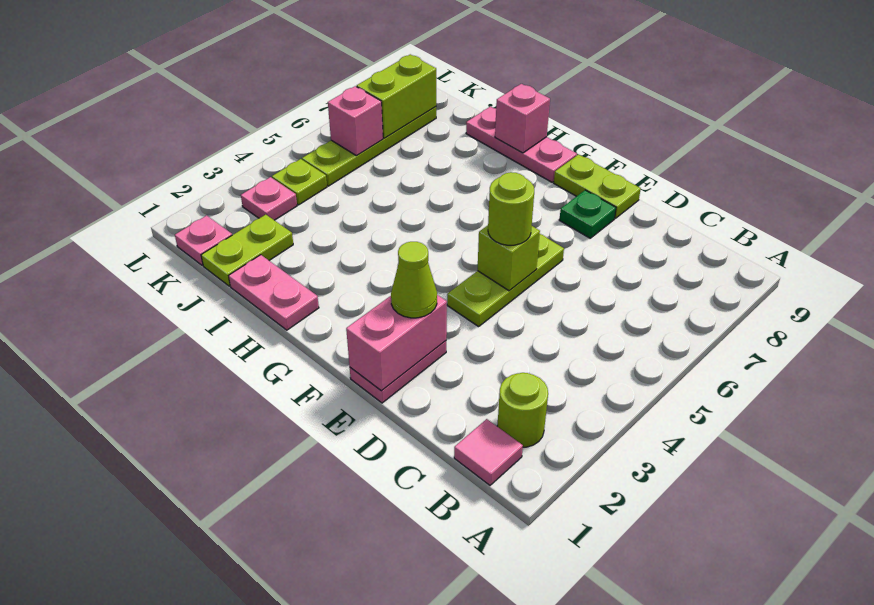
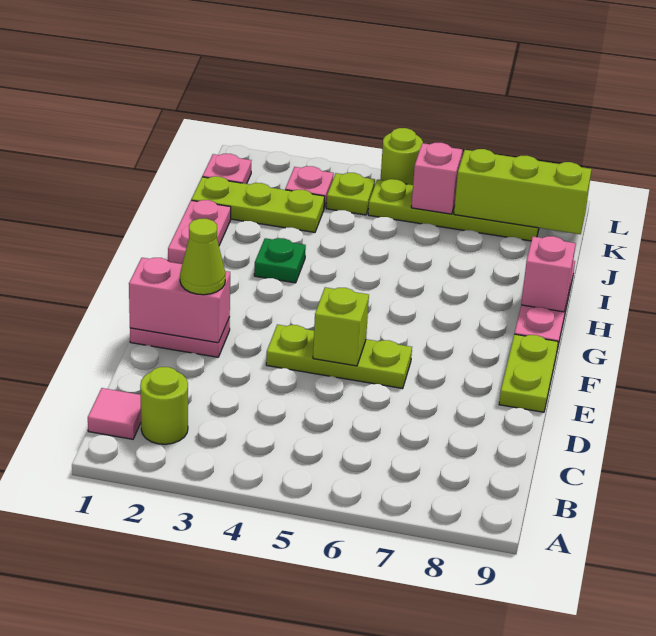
lime round brick E5 level 3 -> lime round brick L5 level 1
green plate E8 level 1 -> green plate H3 level 1
lime plate J1:J2 level 1 -> lime plate J1:J3 level 1
lime brick K7:K8 level 2 -> lime brick K7:K9 level 2

